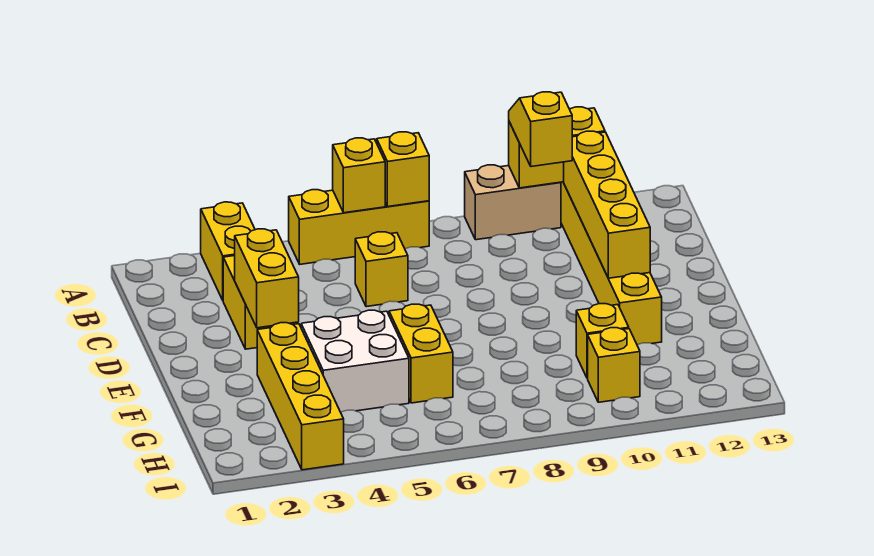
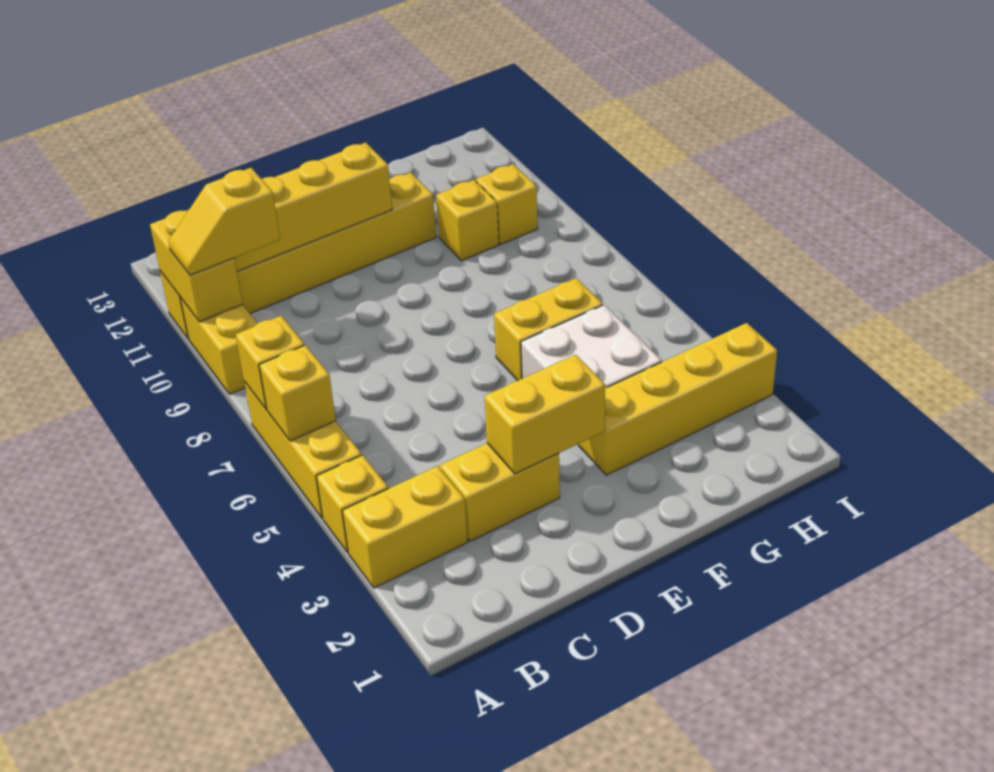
tan brick A9:A10 level 1 -> yellow brick A9:A10 level 1
yellow brick C6 level 1 -> yellow brick A4 level 1

